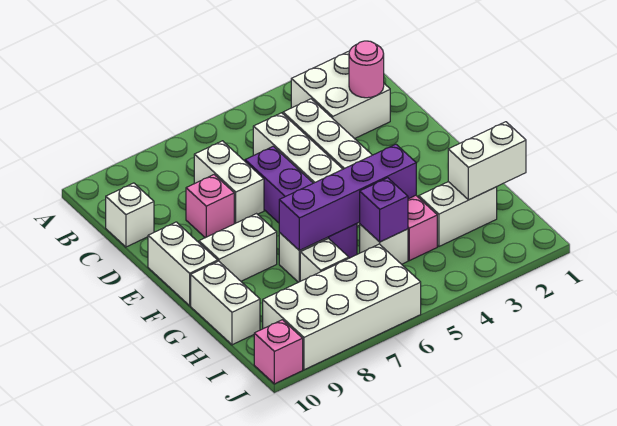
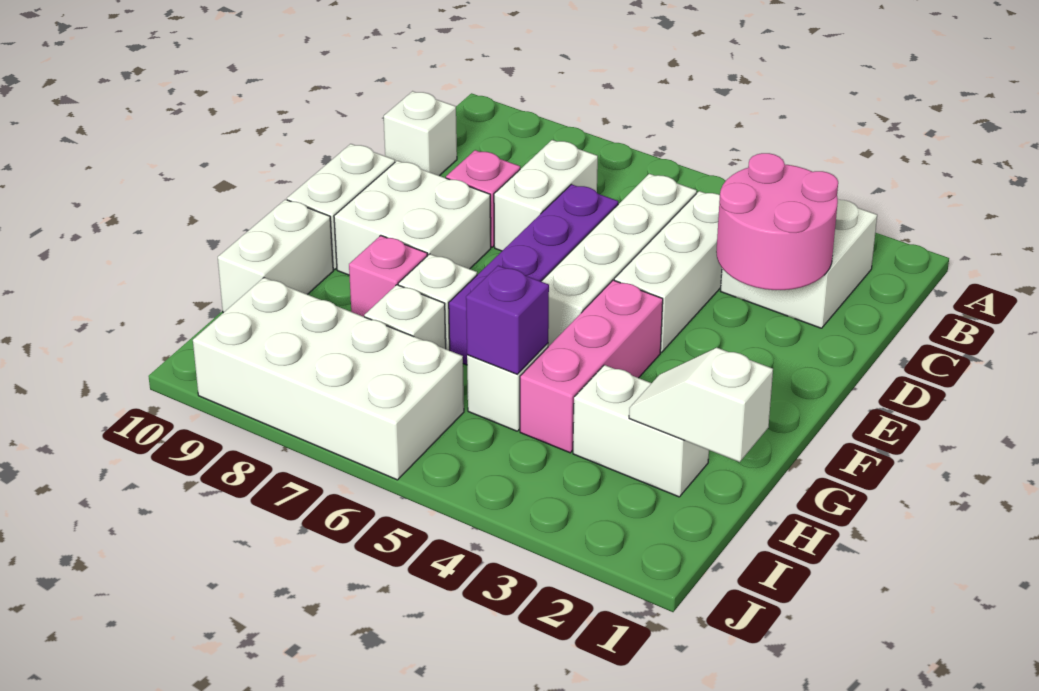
pink round brick C2 level 2 -> pink round brick C2:D3 level 2
white brick F8:F9 level 1 -> white brick E8:F9 level 1
purple brick G4:G7 level 2 -> none
white brick H1:H2 level 2 -> white slope H1:H2 level 2 top 1
pink brick J10 level 1 -> pink brick G8 level 1

